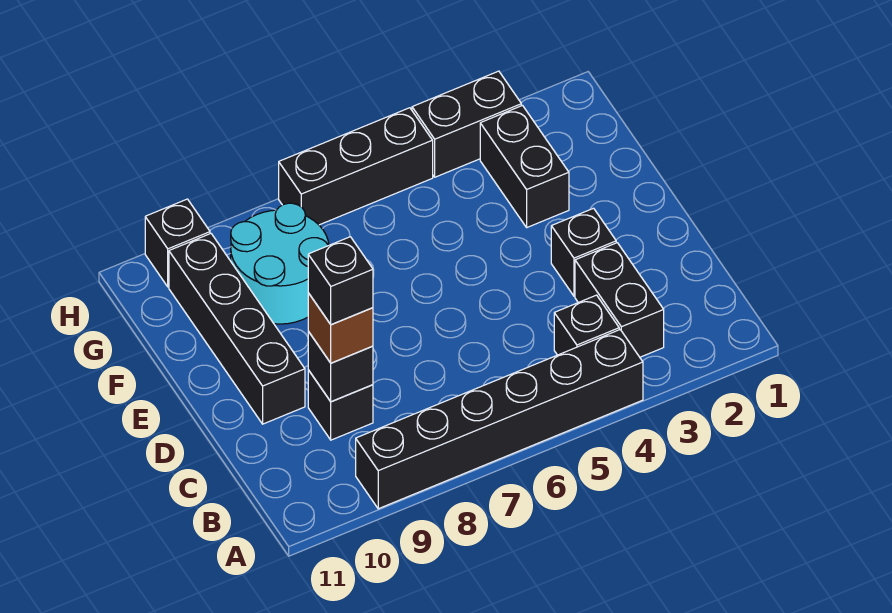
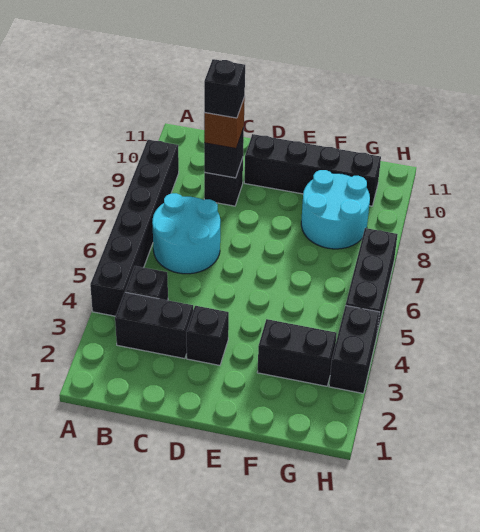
none -> cyan round brick B6:C7 level 1
black brick H10 level 1 -> none

